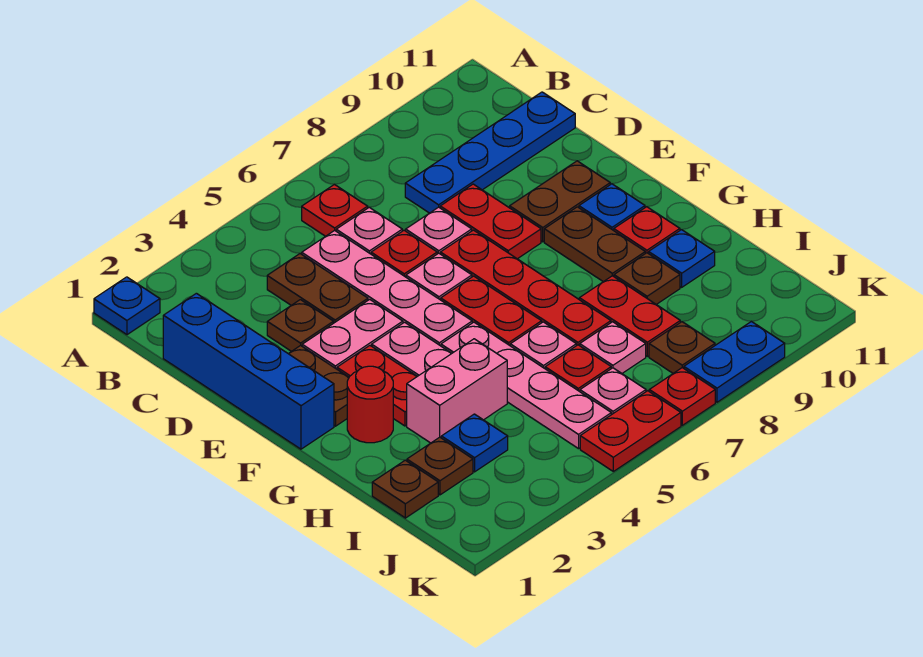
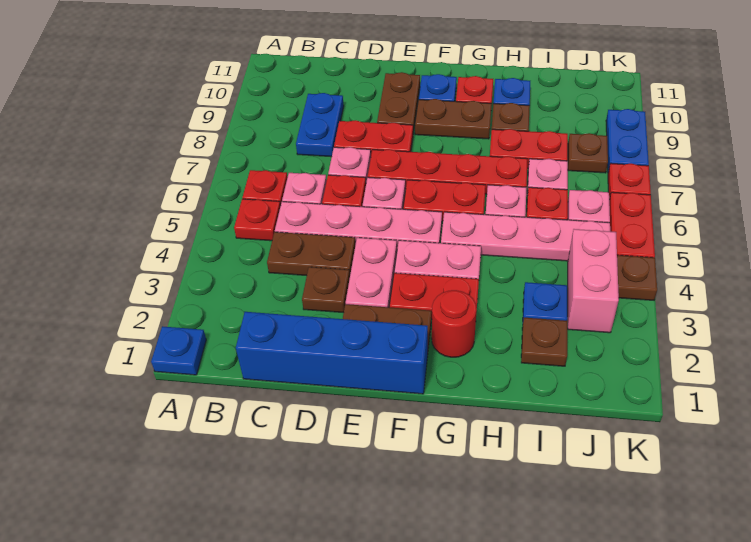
none -> red plate B5 level 1
blue plate C8:C11 level 1 -> blue plate C8:C9 level 1
pink brick H3:H4 level 1 -> pink brick J3:J4 level 1
brown plate I1 level 1 -> brown plate K4 level 1

